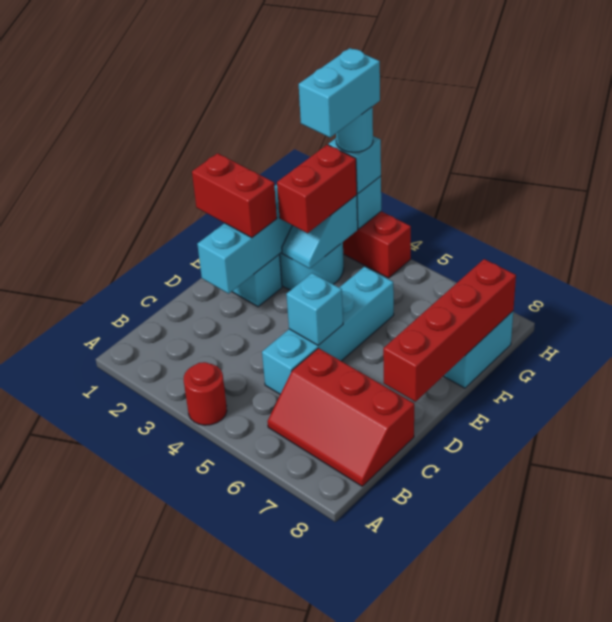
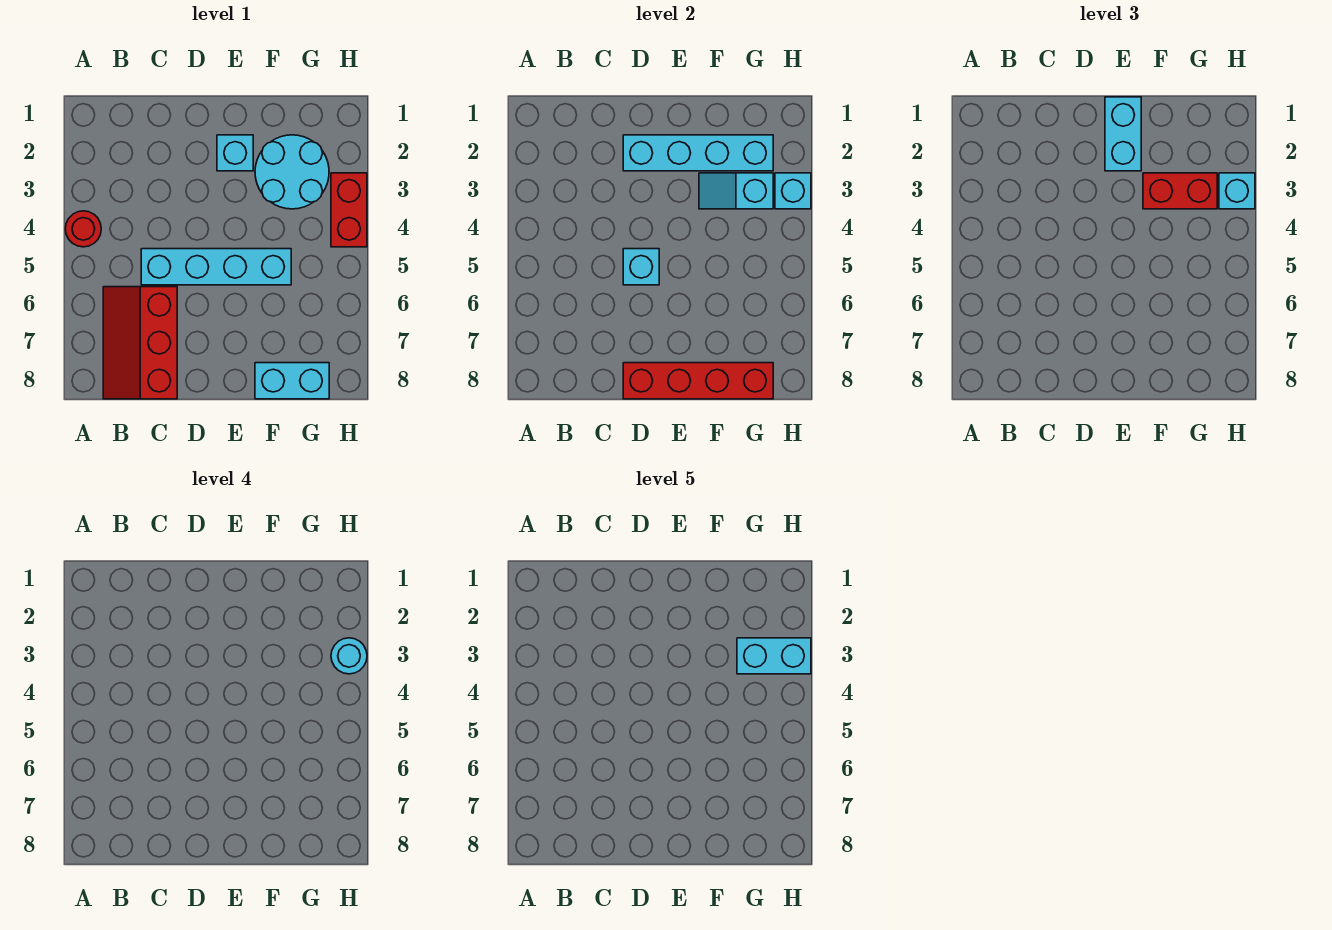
red brick E1:E2 level 3 -> cyan brick E1:E2 level 3

